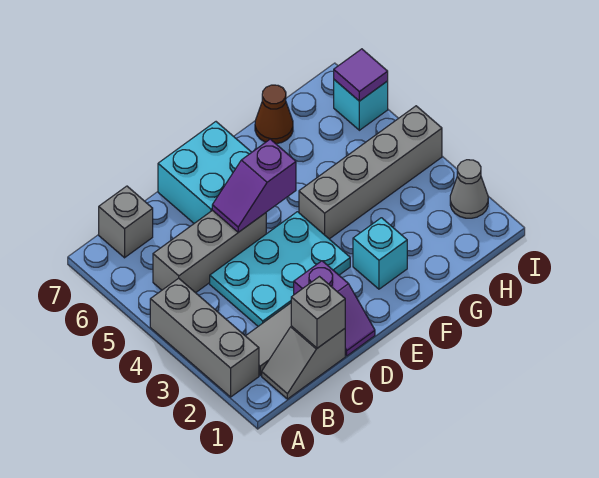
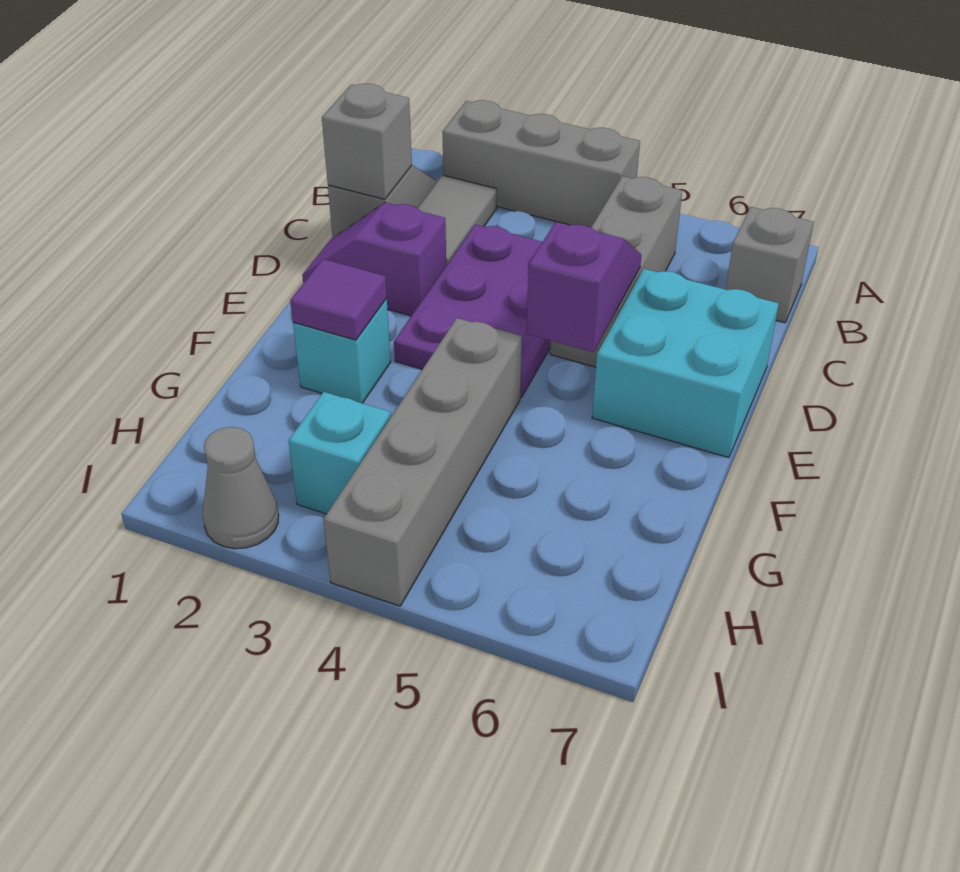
cyan plate C3:E4 level 1 -> purple plate C3:E4 level 1
brown cone G7 level 1 -> none
cyan brick I6 level 1 -> cyan brick H3 level 1
purple tile I6 level 2 -> purple tile F2 level 2

